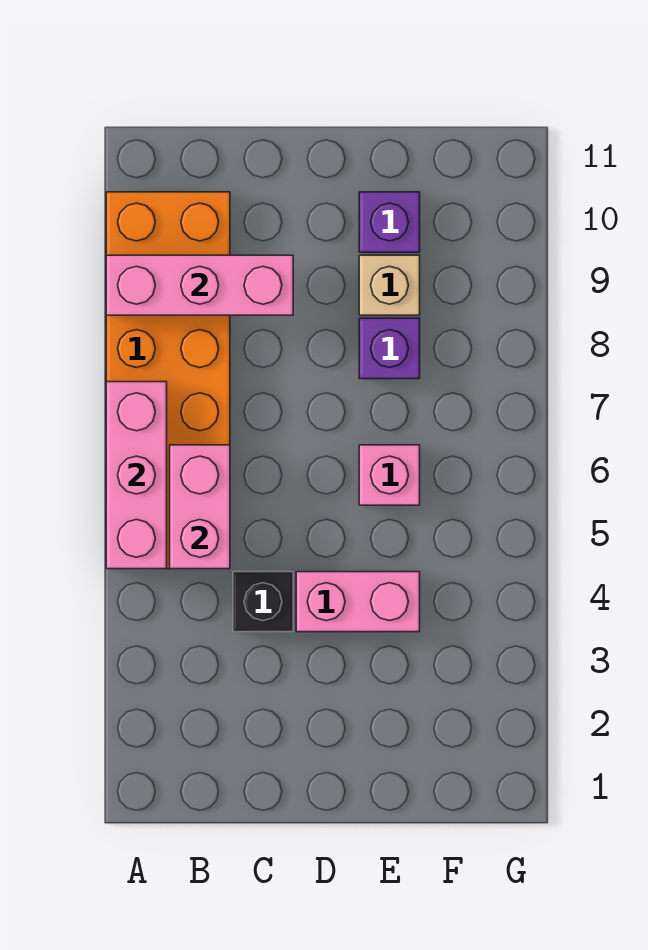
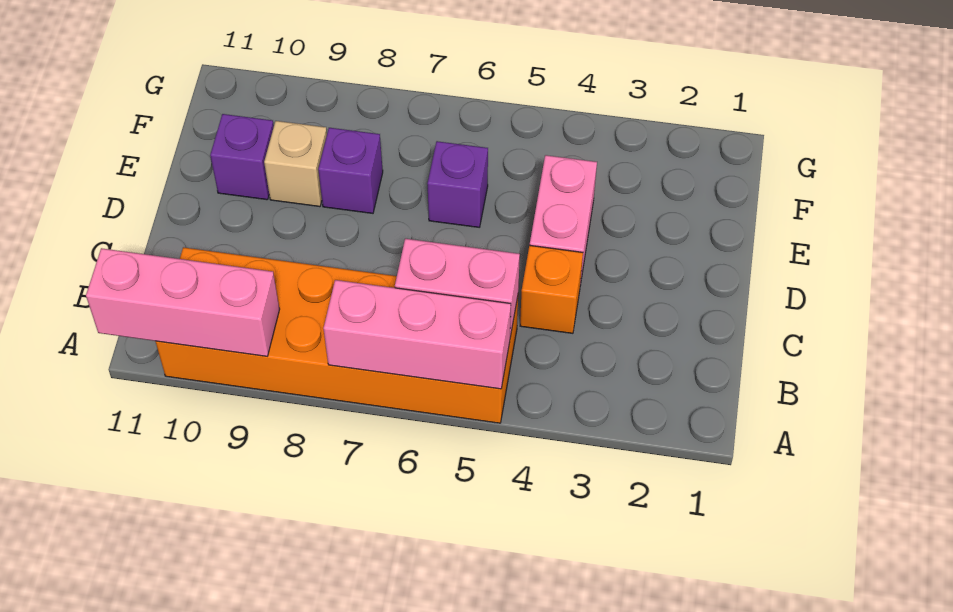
pink brick A9:C9 level 2 -> pink brick A9:A11 level 2
black brick C4 level 1 -> orange brick C4 level 1
pink brick E6 level 1 -> purple brick E6 level 1

